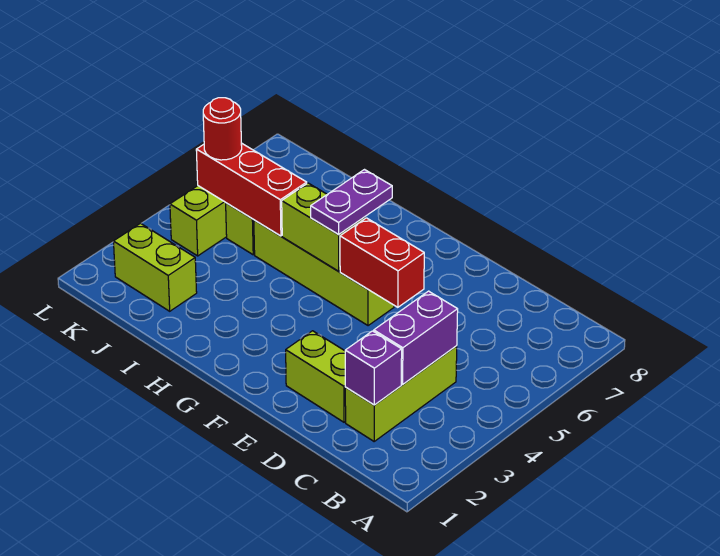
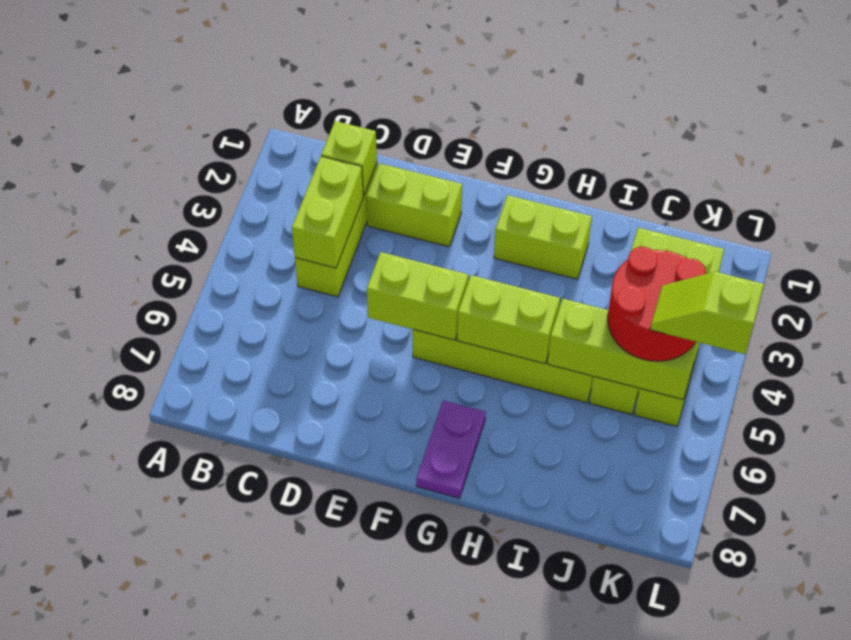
purple brick C2 level 2 -> lime brick C2 level 2
purple brick C3:C4 level 2 -> lime brick C3:C4 level 2
red brick E5:F5 level 2 -> lime brick E5:F5 level 2
none -> lime brick G2:H2 level 1
purple plate G5:G6 level 3 -> purple plate G7:G8 level 1
red brick I5:K5 level 2 -> lime brick I5:K5 level 2
red round brick K5 level 3 -> red round brick J4:K5 level 3
none -> lime slope K5:L5 level 4 top L

